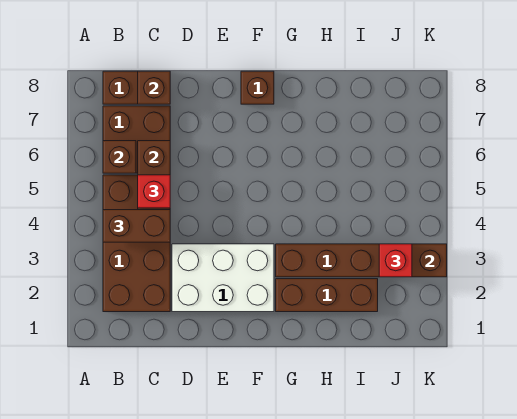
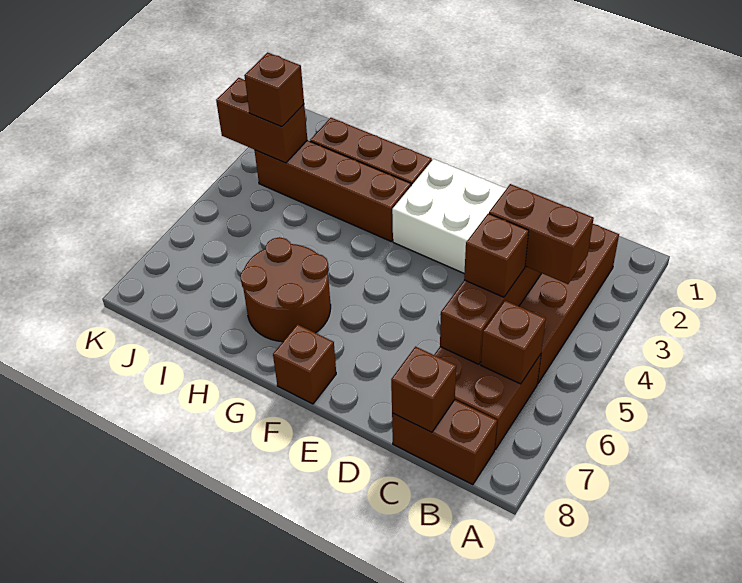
red brick C5 level 3 -> brown brick C5 level 3
none -> brown round brick G6:H7 level 1
red brick J3 level 3 -> brown brick J3 level 3

